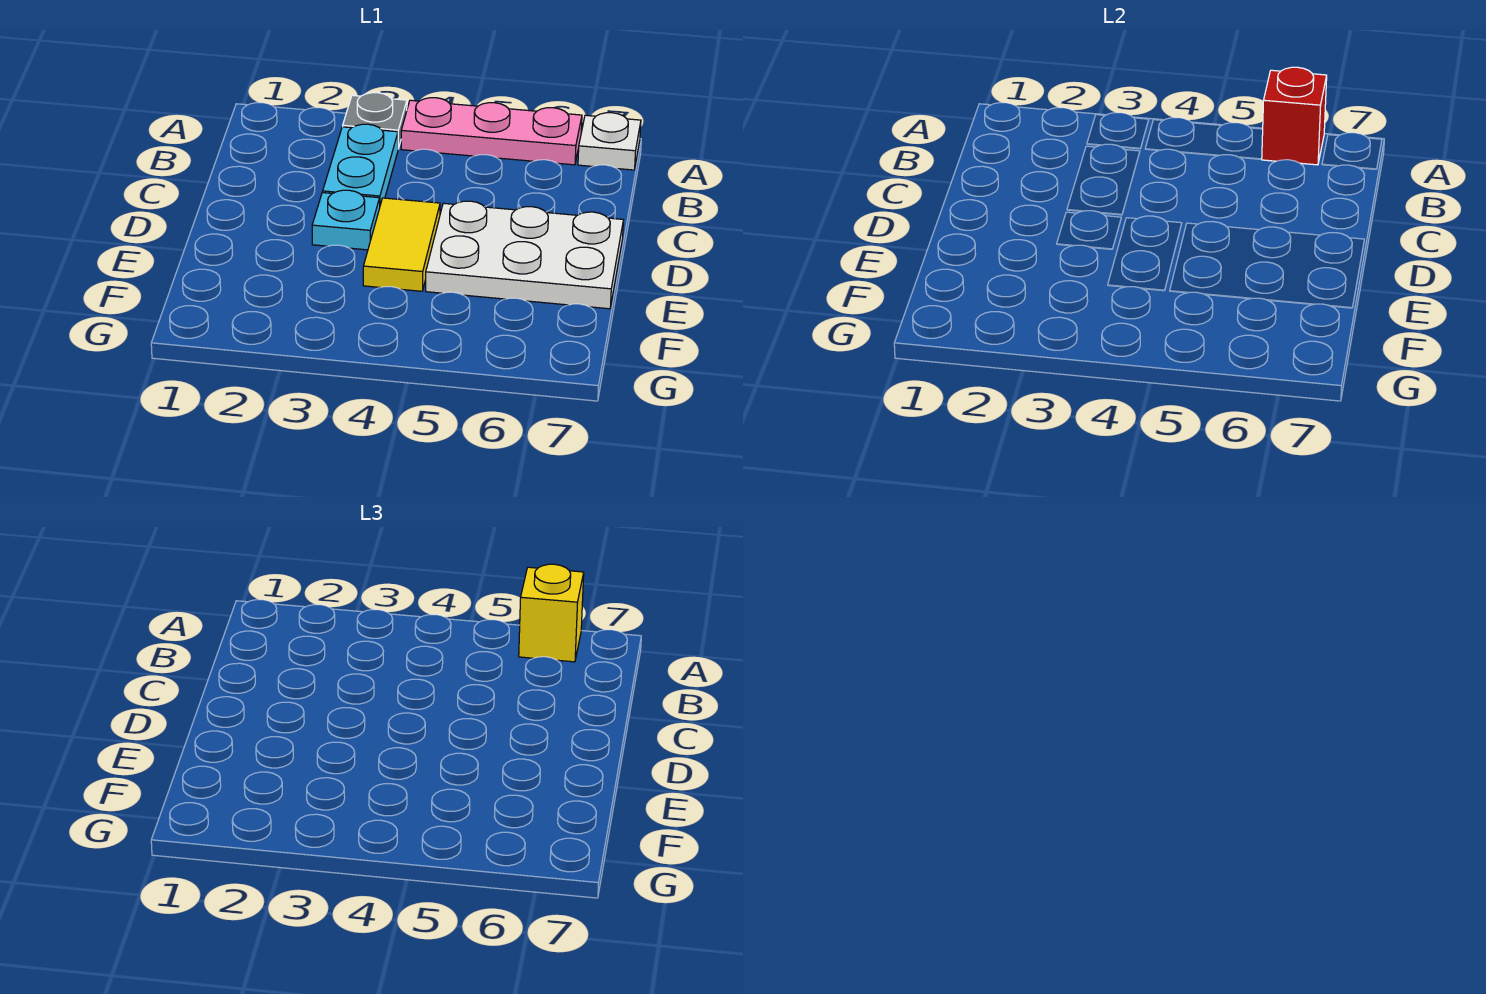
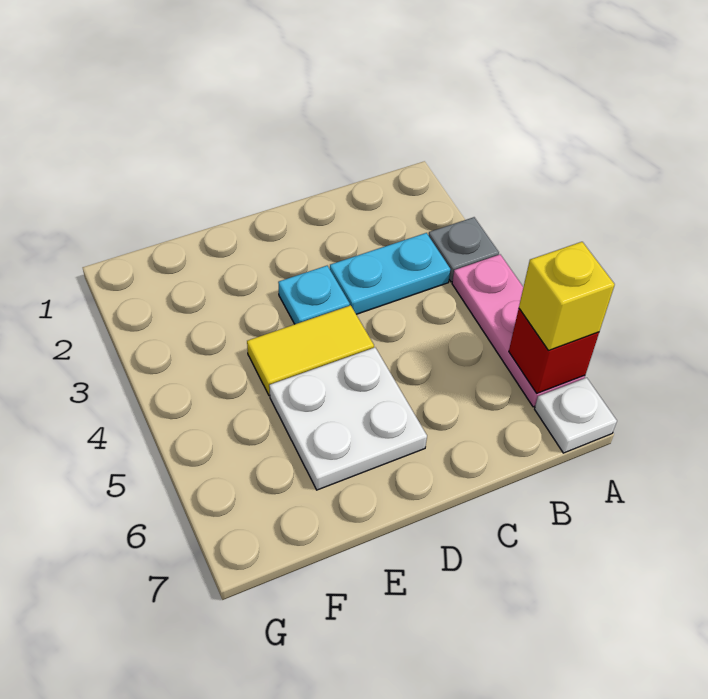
white plate D5:E7 level 1 -> white plate D5:E6 level 1

